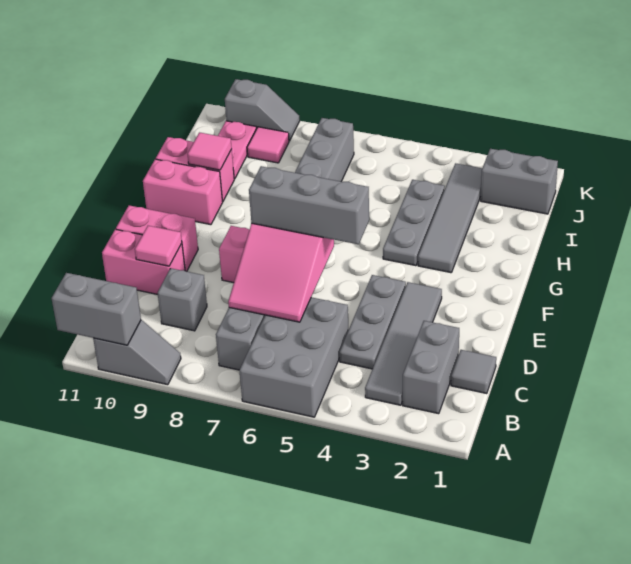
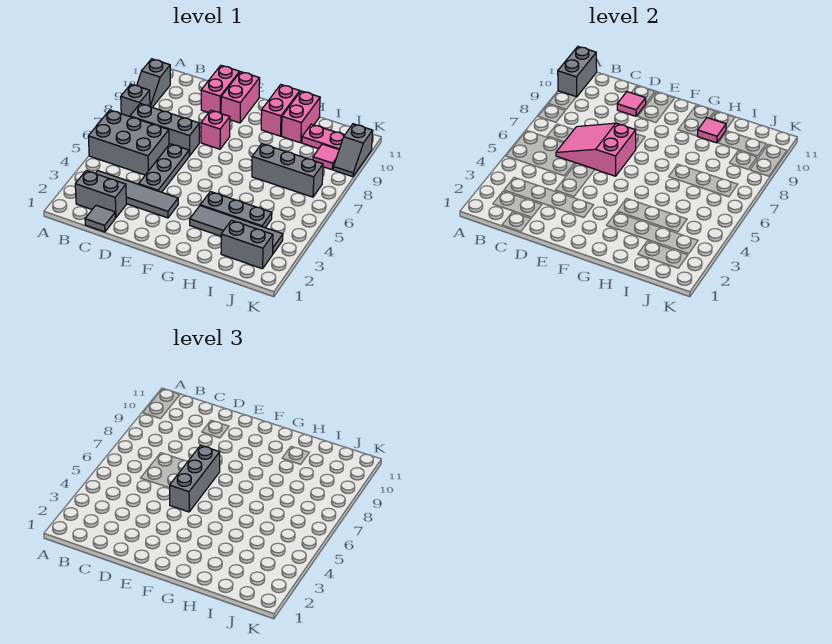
grey plate C4:E4 level 1 -> grey plate D4:D6 level 1
grey brick C9 level 1 -> grey brick A8 level 1
grey brick J1:J2 level 1 -> grey brick I2:J2 level 1

